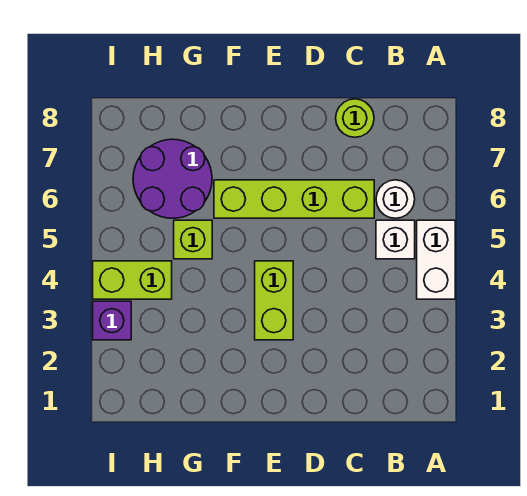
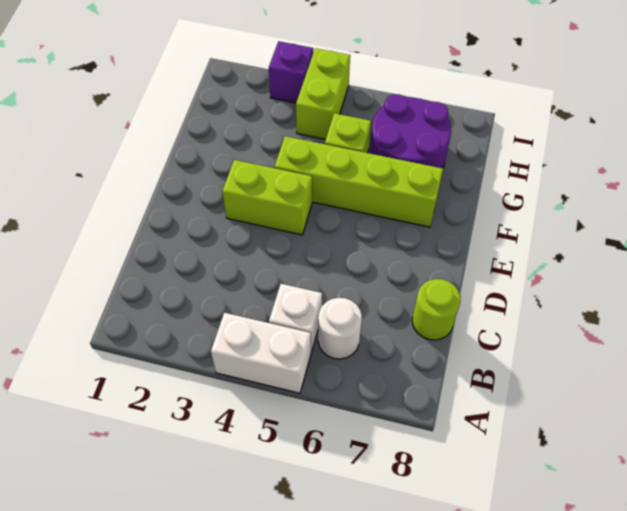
lime brick C6:F6 level 1 -> lime brick F4:F7 level 1

